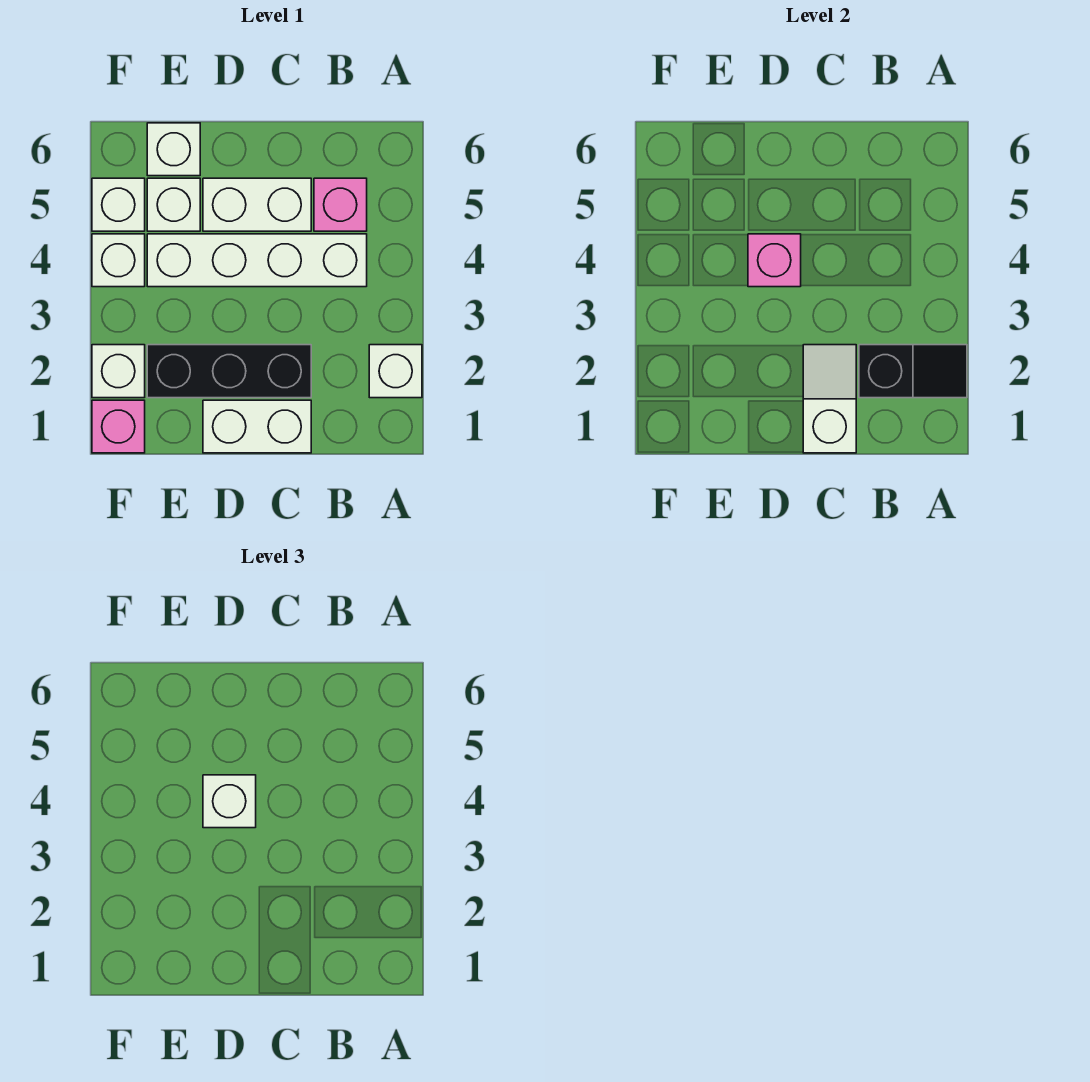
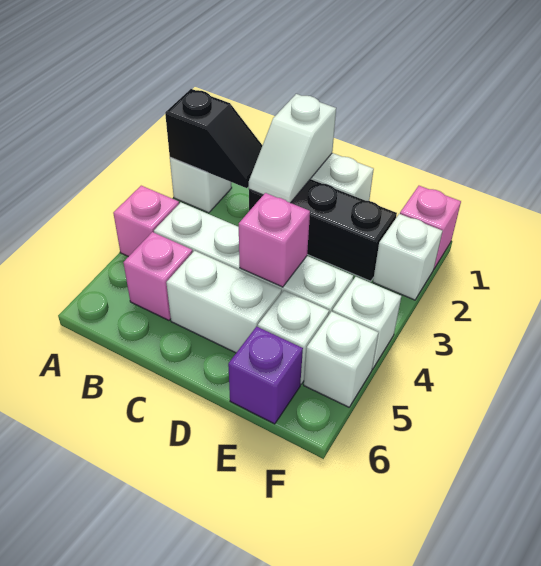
black slope A2:B2 level 2 top B -> black slope A2:B2 level 2 top A
none -> pink brick A4 level 1
white brick D4 level 3 -> none
white brick E6 level 1 -> purple brick E6 level 1

